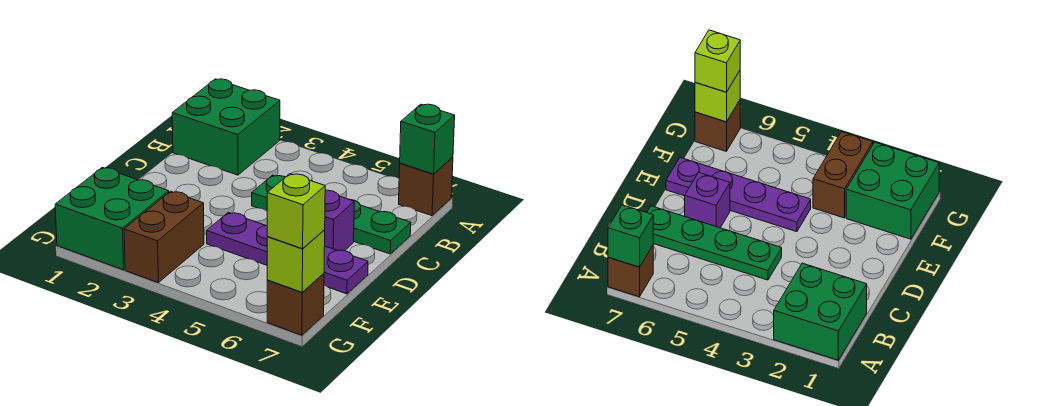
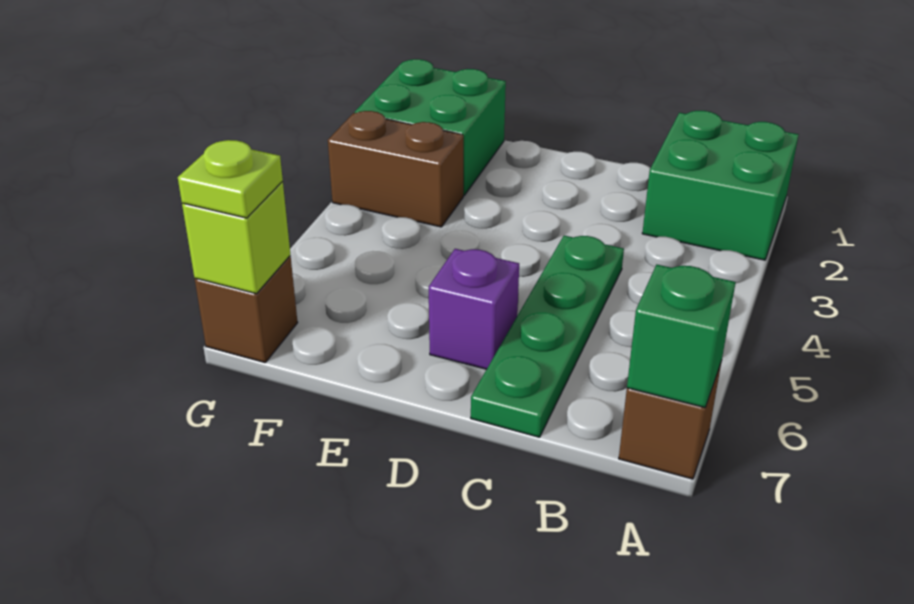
purple plate E4:E7 level 1 -> none
lime brick G7 level 3 -> lime plate G7 level 3

